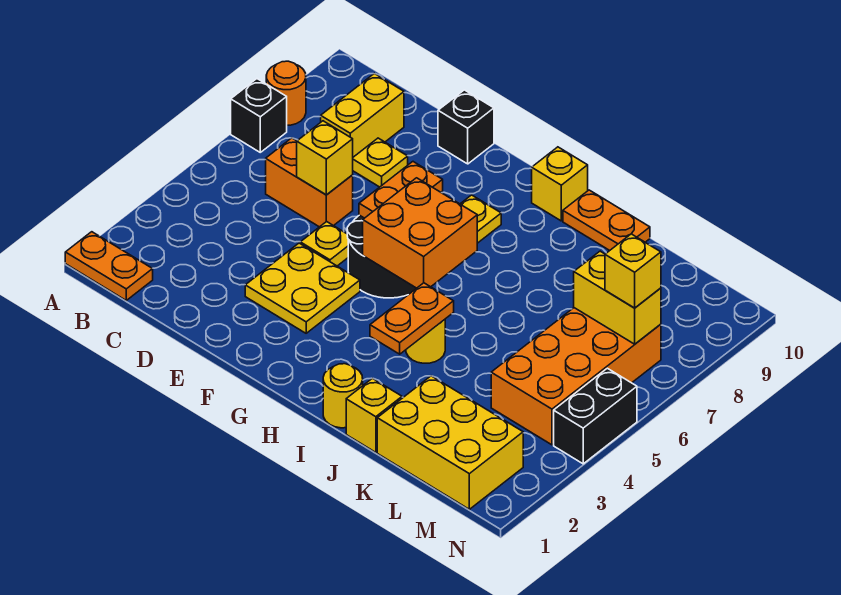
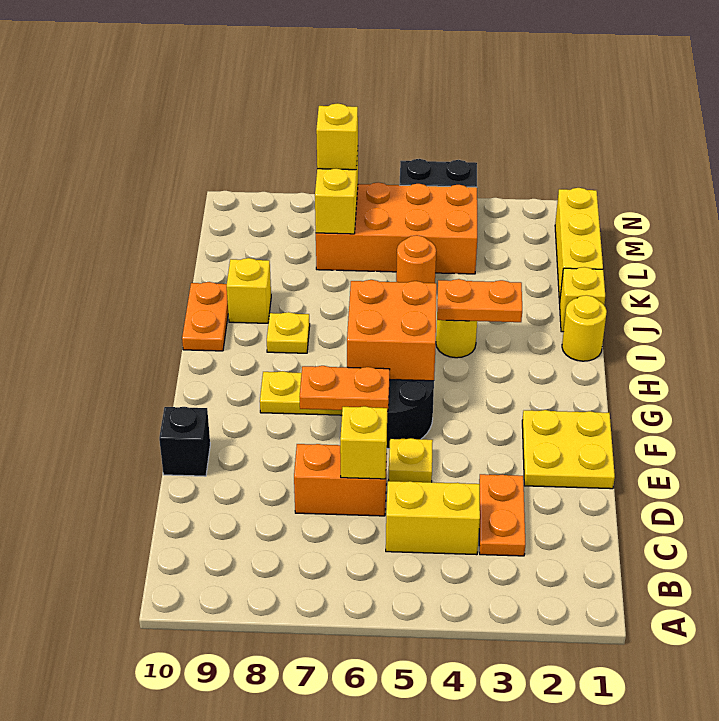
orange plate A1:B1 level 1 -> orange plate C3:D3 level 1
black brick A7 level 1 -> none
orange round brick A8 level 1 -> orange round brick K5 level 1
orange brick C6:D6 level 1 -> orange brick D6:D7 level 1
yellow brick C8:C9 level 1 -> yellow brick C4:C5 level 1
yellow plate D8 level 1 -> yellow plate I8 level 1
yellow plate E3:F4 level 1 -> yellow plate E1:F2 level 1
yellow brick H10 level 1 -> yellow brick J9 level 1
yellow brick K1:M2 level 1 -> yellow brick K1:M1 level 1

